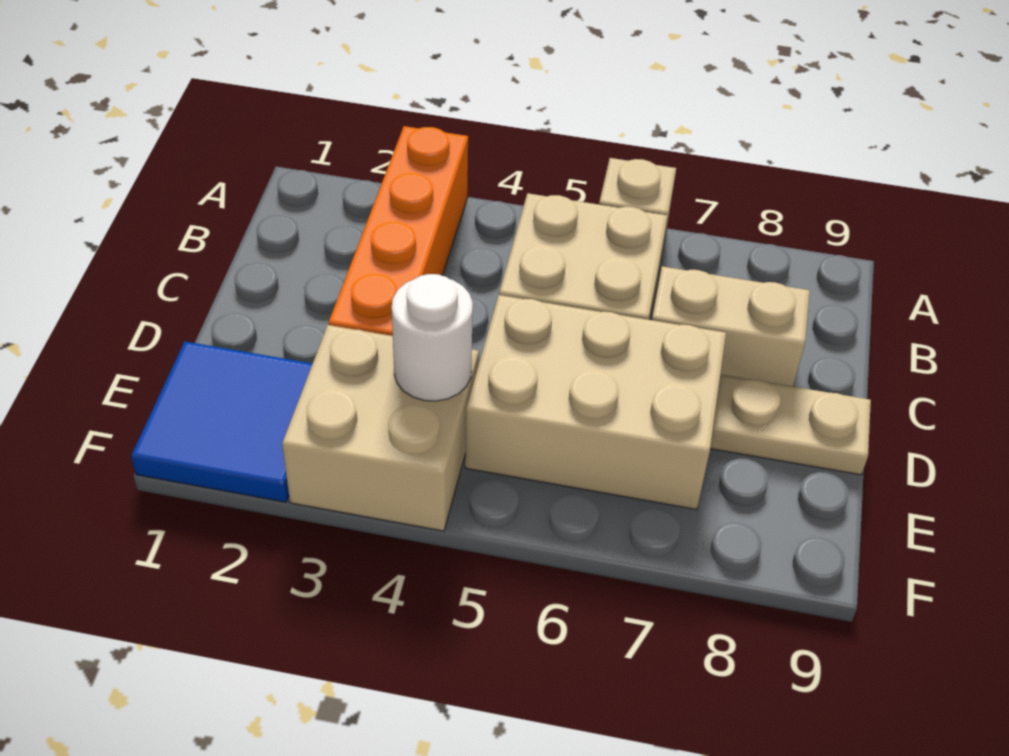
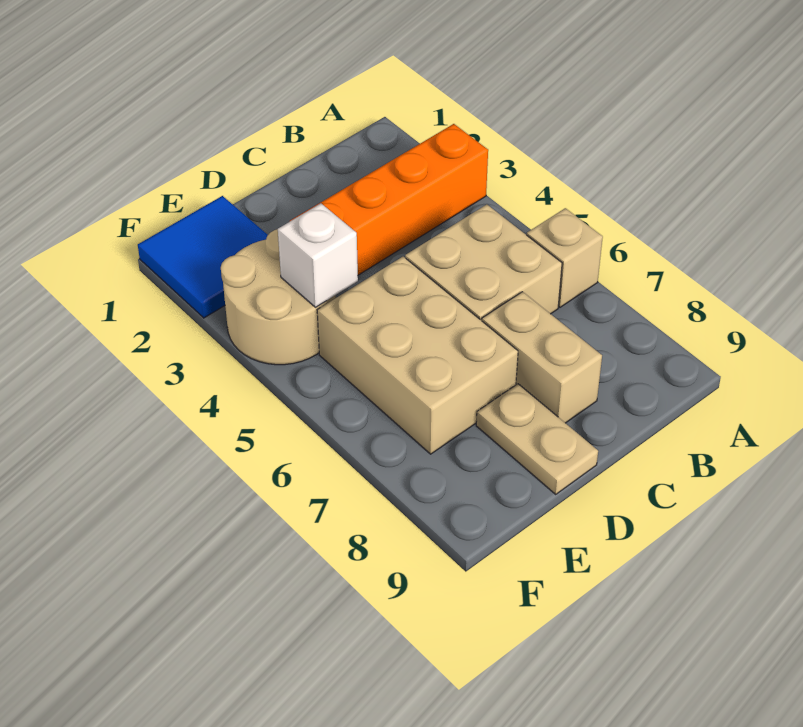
tan brick E3:F4 level 1 -> tan round brick E3:F4 level 1
white round brick E4 level 2 -> white brick E4 level 2

